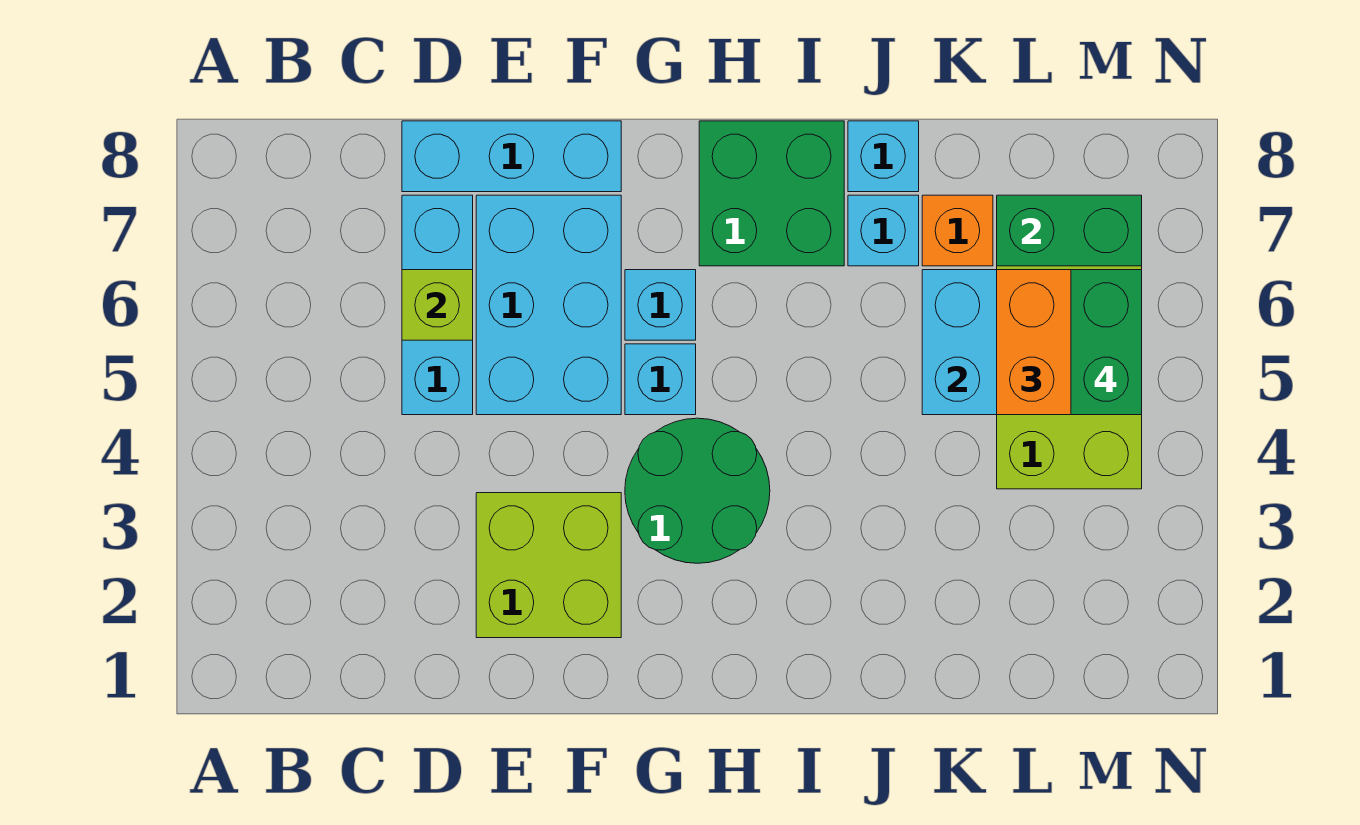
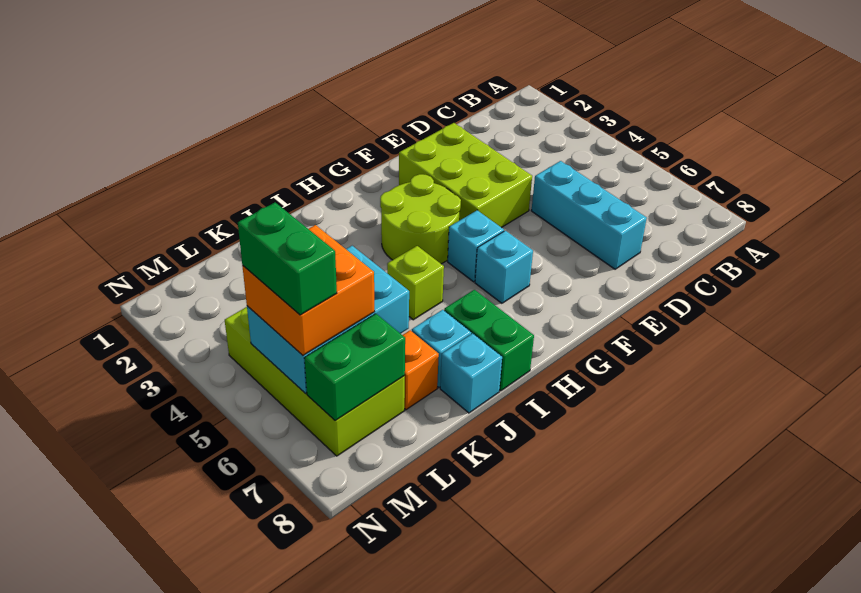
lime brick D6 level 2 -> lime brick I5 level 1
cyan brick D8:F8 level 1 -> none
lime brick E2:F3 level 1 -> lime brick E2:F4 level 1
cyan brick E5:F7 level 1 -> none
green round brick G3:H4 level 1 -> lime round brick G3:H4 level 1
green brick H7:I8 level 1 -> green brick I7:I8 level 1

